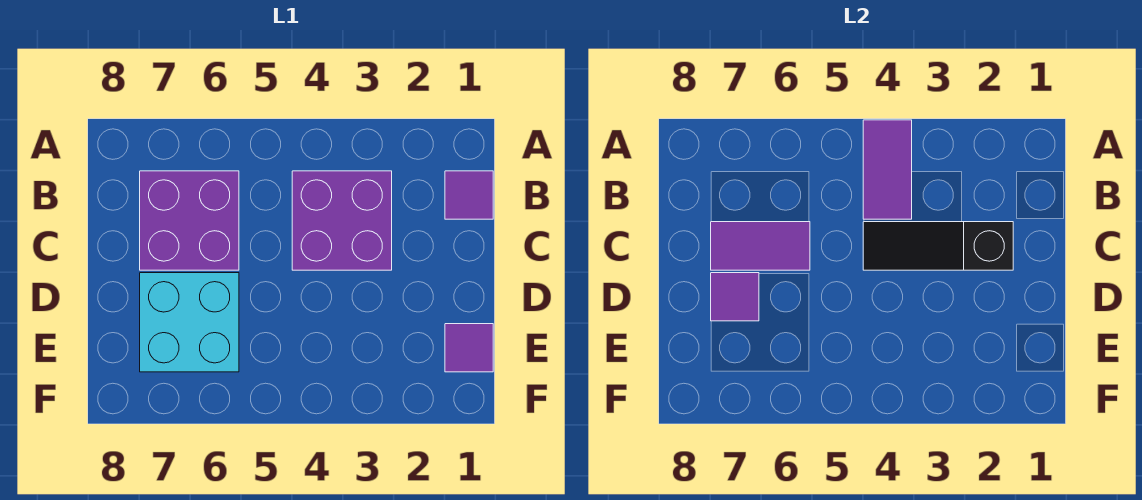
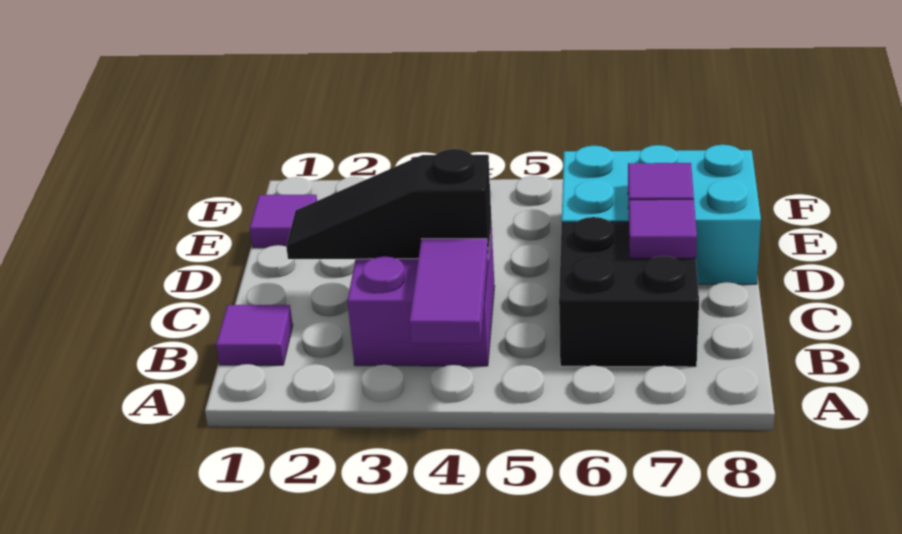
purple brick B6:C7 level 1 -> black brick B6:C7 level 1
black slope C2:C4 level 2 top 2 -> black slope C2:C4 level 2 top 4
purple tile C6:C7 level 2 -> purple tile C7 level 2
cyan brick D6:E7 level 1 -> cyan brick D6:E8 level 1

